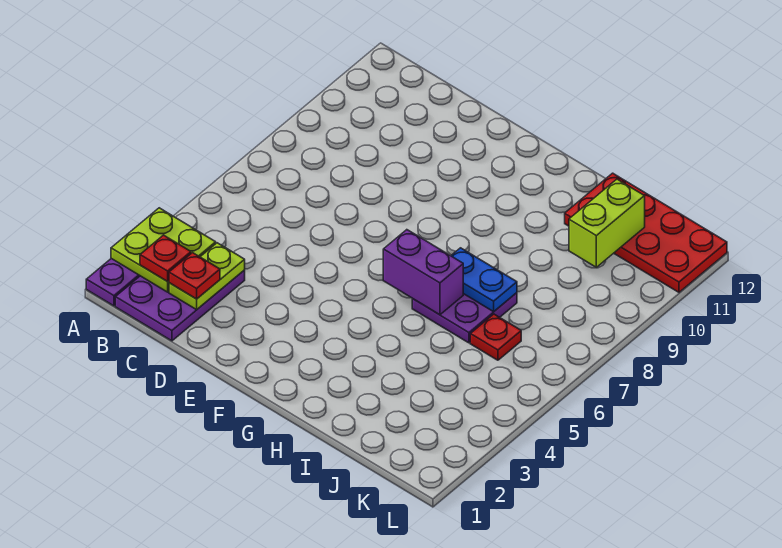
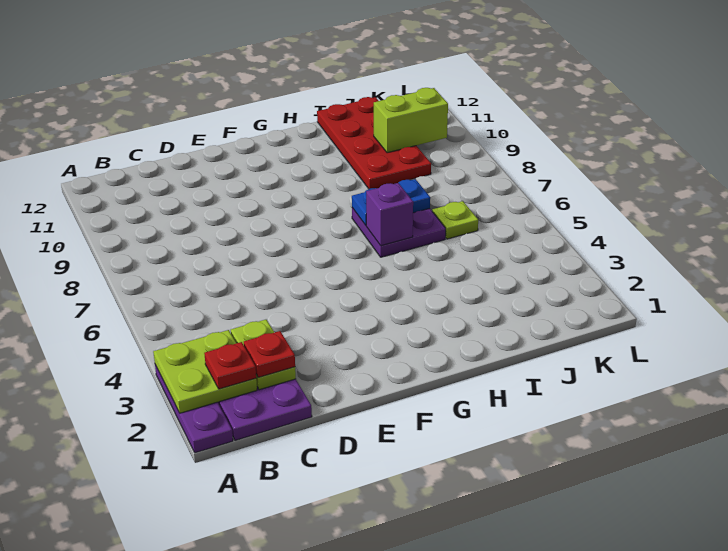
purple brick G6:H6 level 2 -> purple brick H6 level 2
red plate I11:L12 level 1 -> red plate I9:J12 level 1
red plate J6 level 1 -> lime plate J6 level 1
lime brick J10:J11 level 2 -> lime brick J10:K10 level 2

